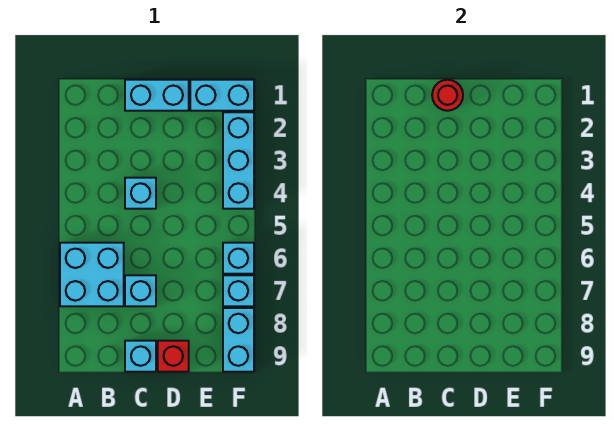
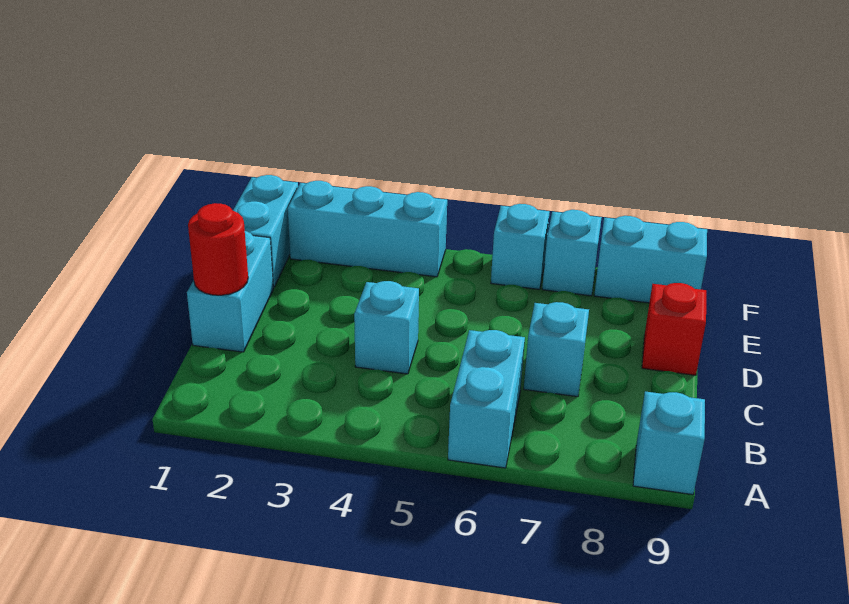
cyan brick A6:B7 level 1 -> cyan brick A6:B6 level 1
cyan brick C9 level 1 -> cyan brick A9 level 1

